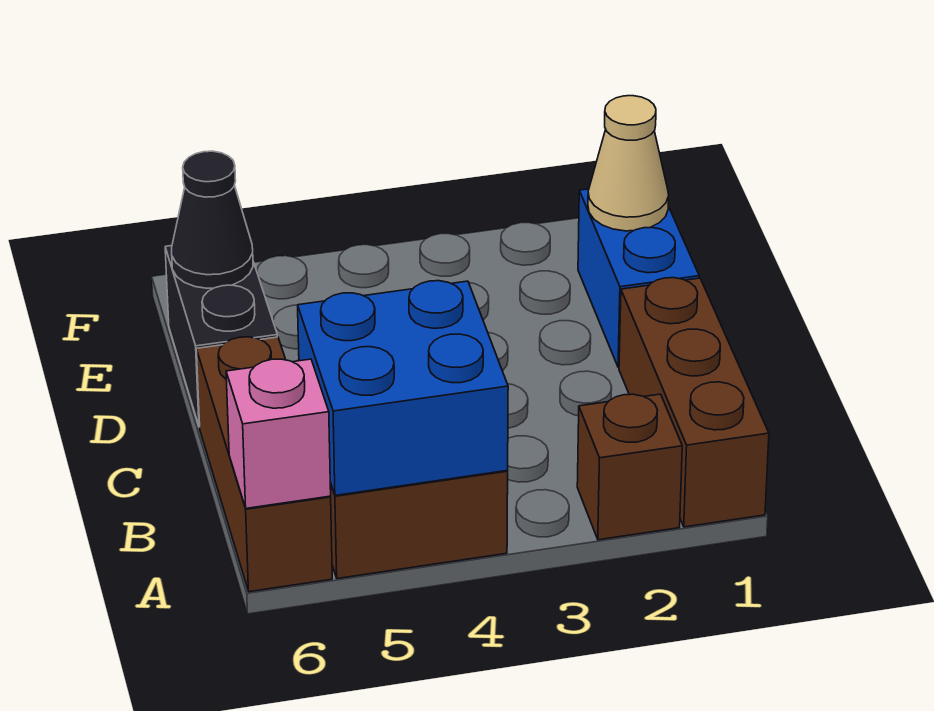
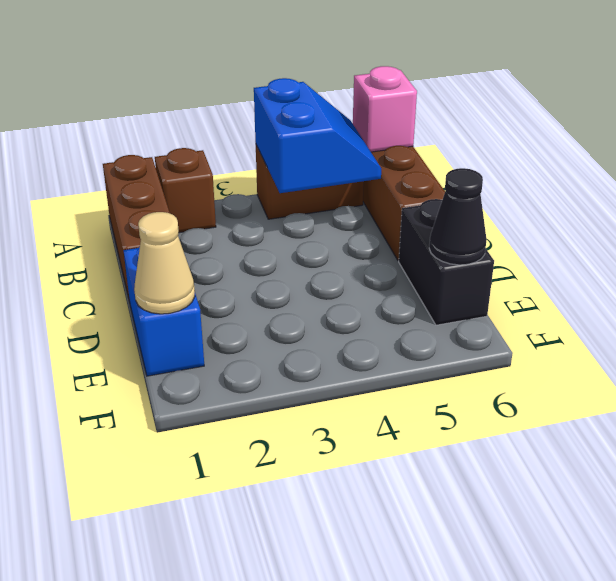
blue brick A4:B5 level 2 -> blue slope A4:B5 level 2 top 4

